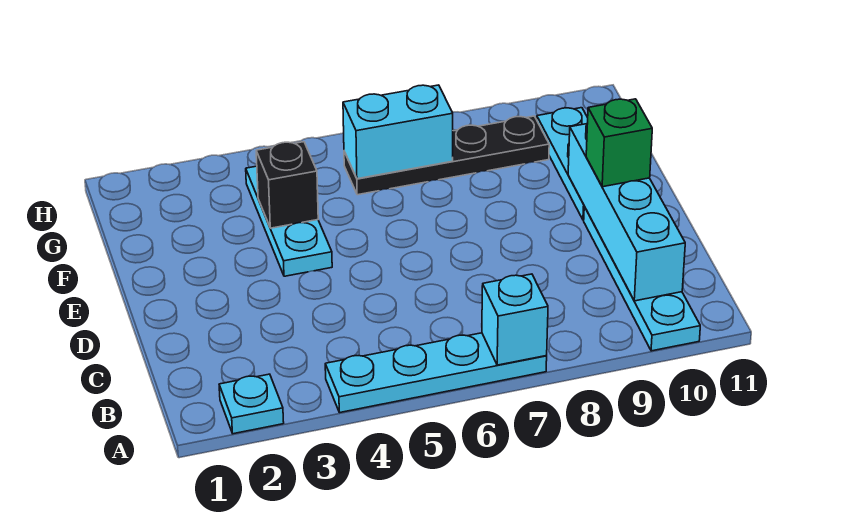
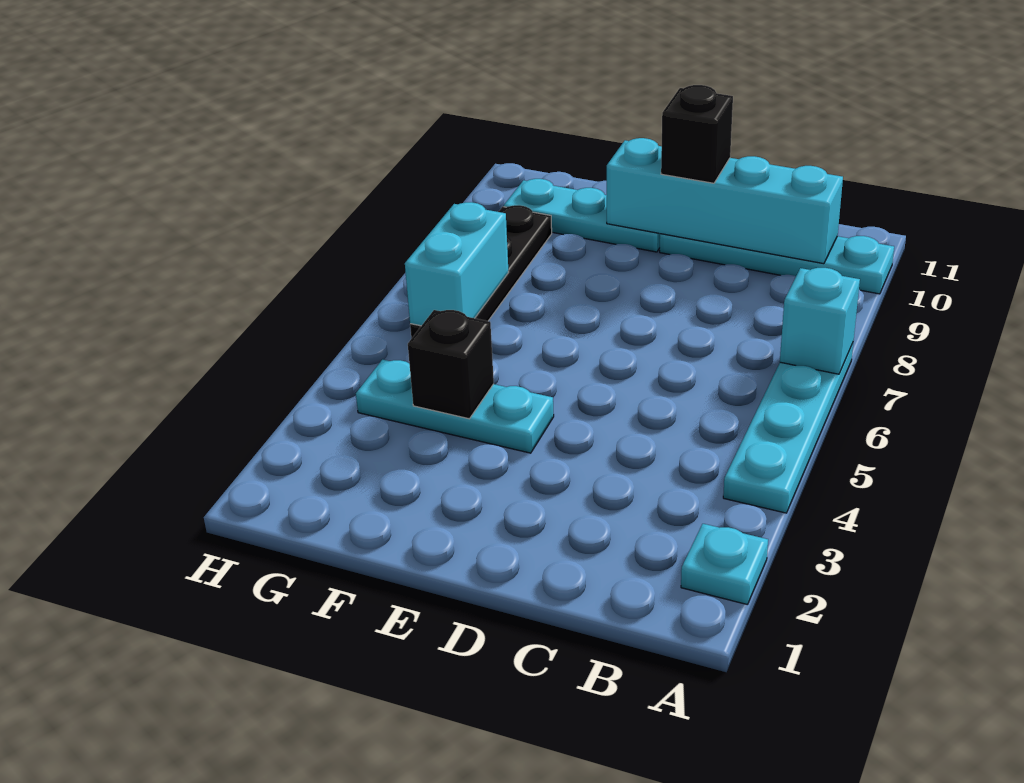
green brick D10 level 3 -> black brick D10 level 3

